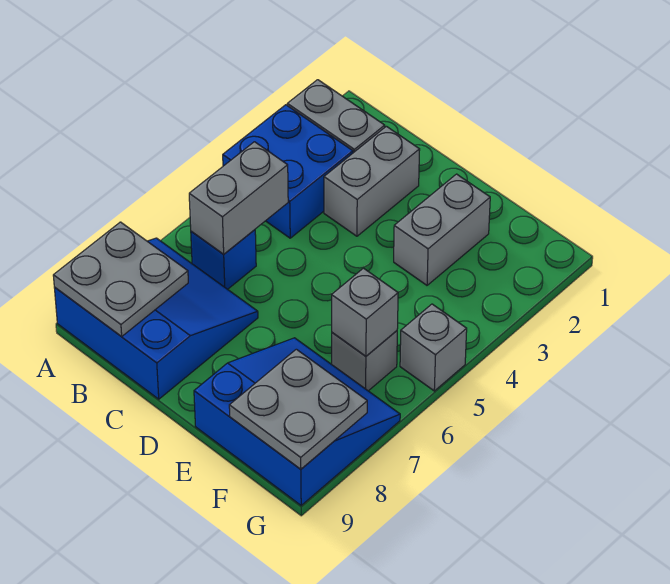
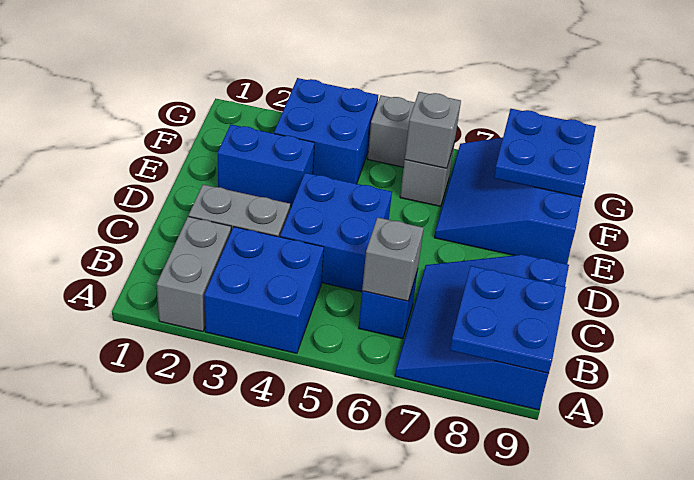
grey plate A8:B9 level 2 -> blue plate A8:B9 level 2
grey brick B5:B6 level 2 -> grey brick B6 level 2
none -> blue brick C4:D5 level 1
grey brick E2:E3 level 1 -> blue brick E2:E3 level 1
none -> blue brick F3:G4 level 1
grey plate F8:G9 level 2 -> blue plate F8:G9 level 2

